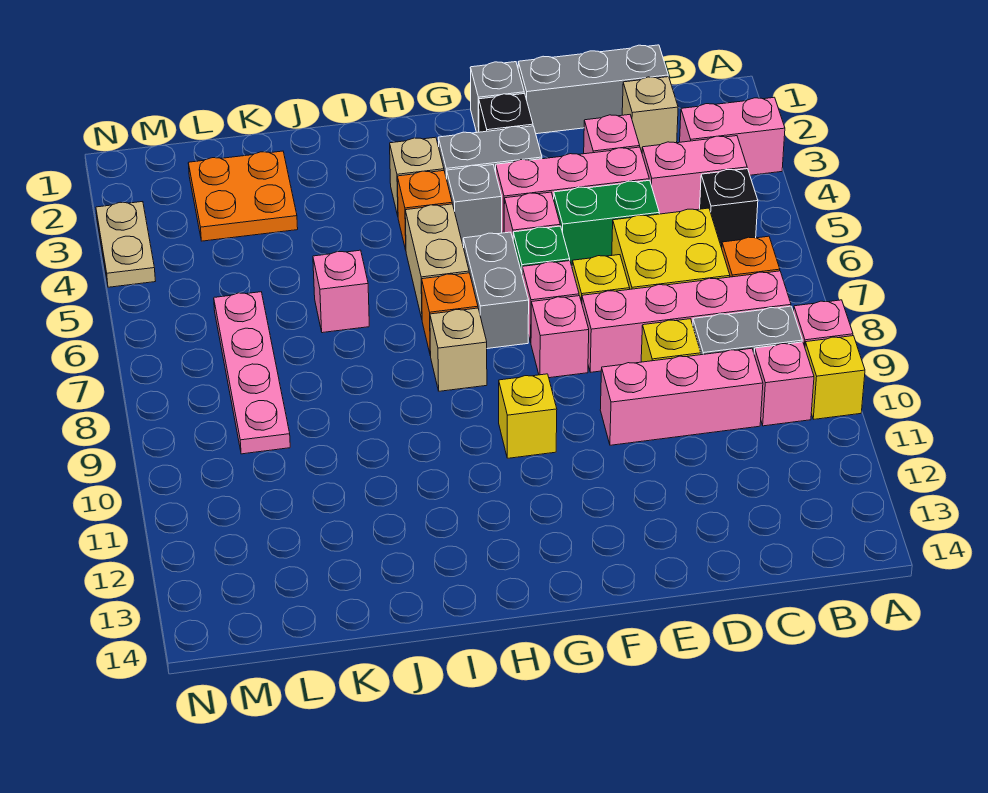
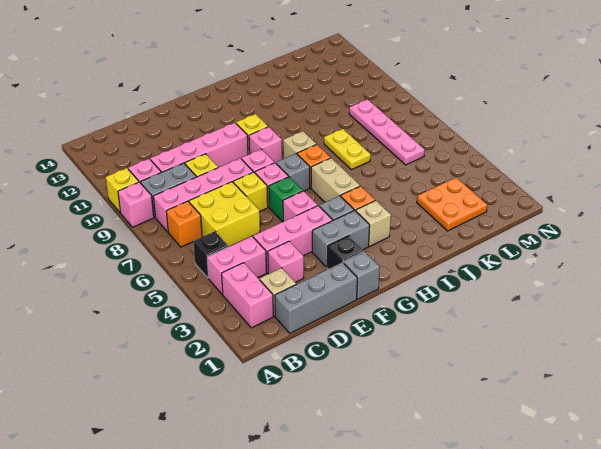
pink brick A3:B3 level 1 -> pink brick B2:B3 level 1
pink brick C10:E10 level 1 -> pink brick C10:F10 level 1
green brick D5:E5 level 1 -> none
grey brick G6:G7 level 1 -> grey brick G7 level 1
pink brick J6 level 1 -> pink brick G9 level 1
none -> yellow plate J7:J8 level 1
tan plate N3:N4 level 1 -> none

